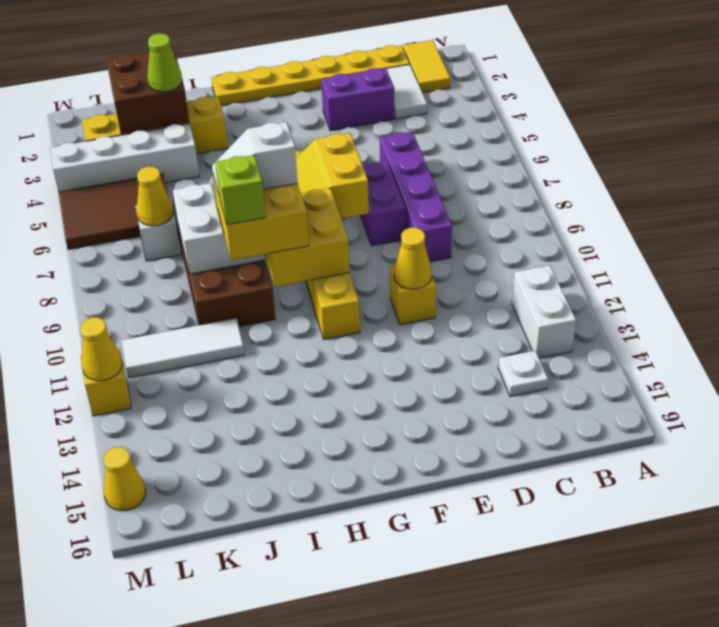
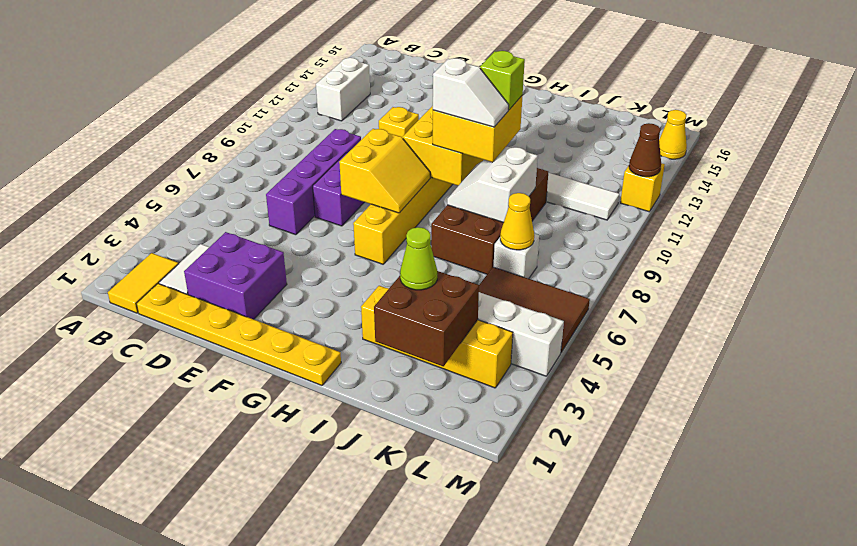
white plate C14 level 1 -> none
purple brick D3:E3 level 1 -> purple brick D2:E3 level 1
yellow cone E11 level 2 -> none
yellow cone M12 level 2 -> brown cone M12 level 2

